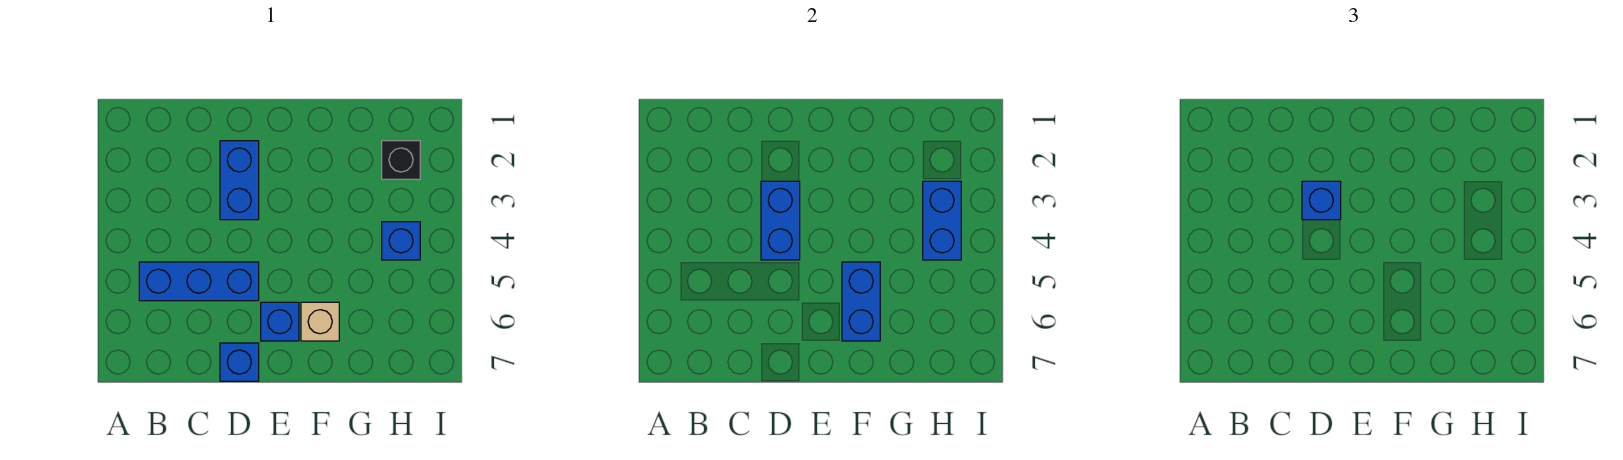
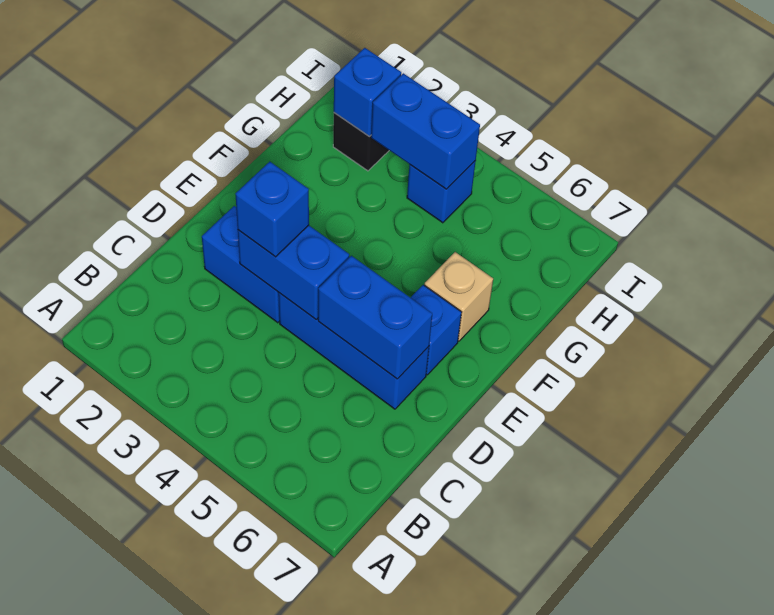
blue brick B5:D5 level 1 -> blue brick D4:D6 level 1
blue brick D7 level 1 -> blue brick H2 level 2
blue brick F5:F6 level 2 -> blue brick D5:D6 level 2

